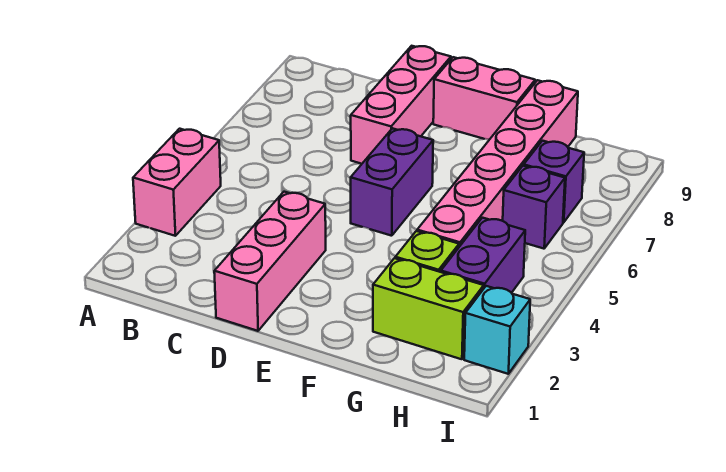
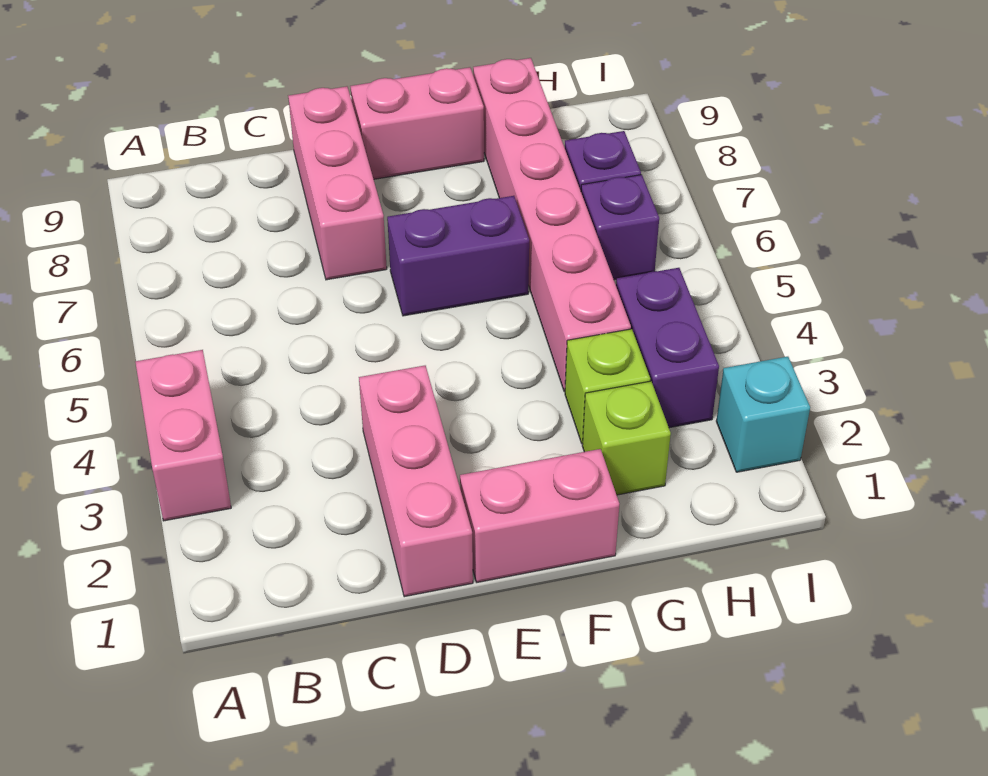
none -> pink brick E1:F1 level 1
purple brick E5:E6 level 1 -> purple brick E6:F6 level 1
lime brick G2:H2 level 1 -> lime brick G2 level 1

